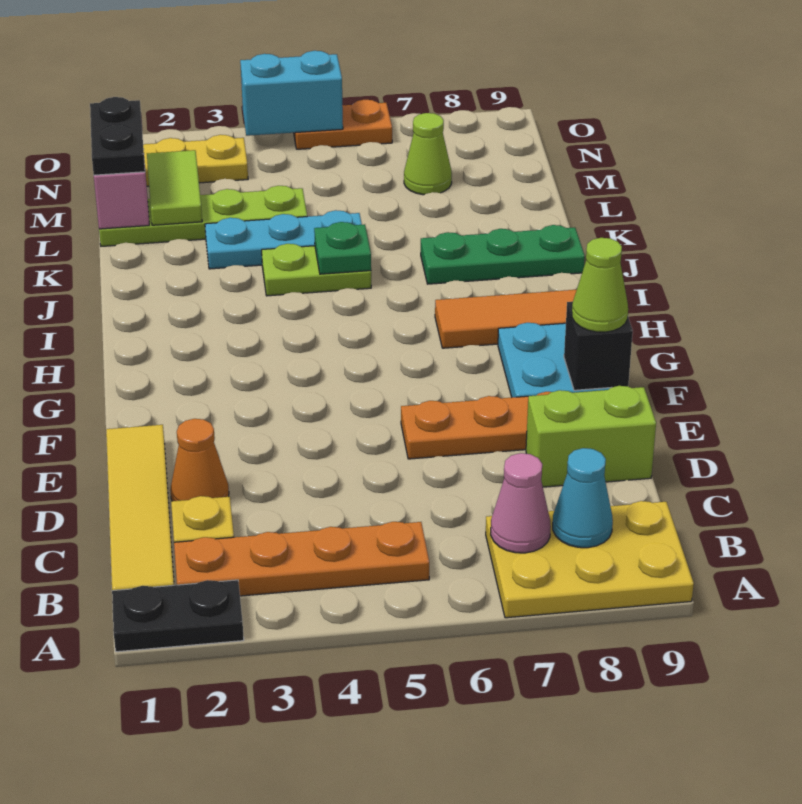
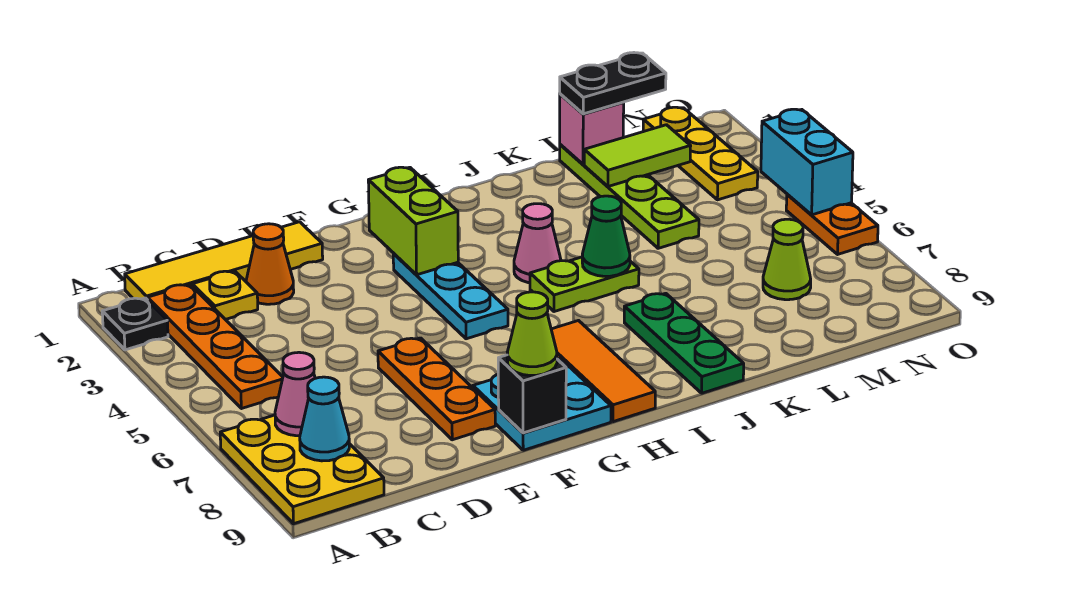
black plate A1:A2 level 1 -> black plate A2 level 1
lime brick D8:D9 level 1 -> lime brick G2:G3 level 2
none -> pink cone I4 level 1
lime plate J4:J5 level 1 -> lime plate I5:J5 level 1
green plate J5 level 2 -> green cone J5 level 2
cyan plate K3:K5 level 1 -> cyan plate G3:G5 level 1

